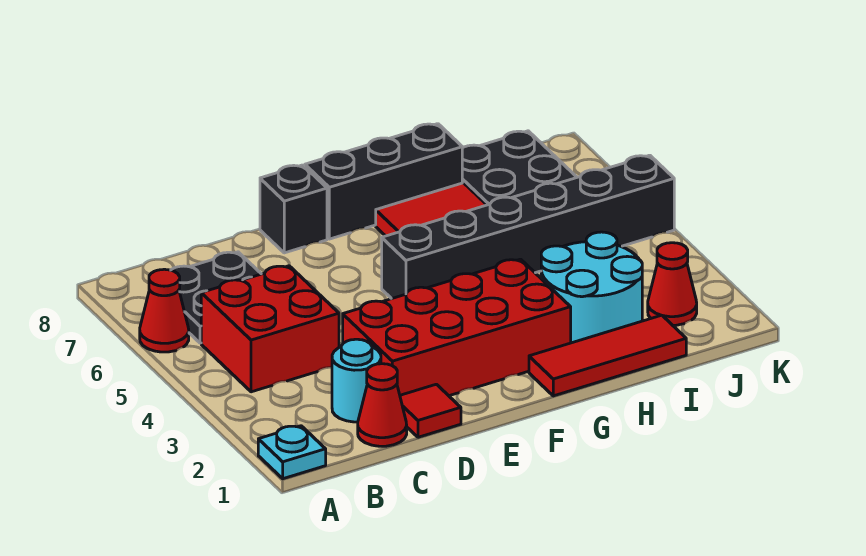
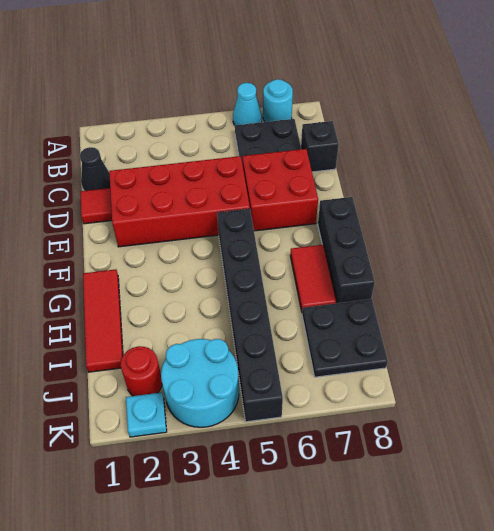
cyan plate A1 level 1 -> cyan plate K2 level 1
red cone A6 level 1 -> cyan cone A6 level 1
red brick B4:C5 level 1 -> red brick D6:E7 level 1
red cone C1 level 1 -> black cone C1 level 1
cyan round brick C2 level 1 -> cyan round brick A7 level 1
red brick D2:G3 level 1 -> red brick D2:E5 level 1
black brick E8 level 1 -> black brick C8 level 1
cyan round brick H2:I3 level 1 -> cyan round brick J3:K4 level 1
red cone J2 level 1 -> red round brick J2 level 1

